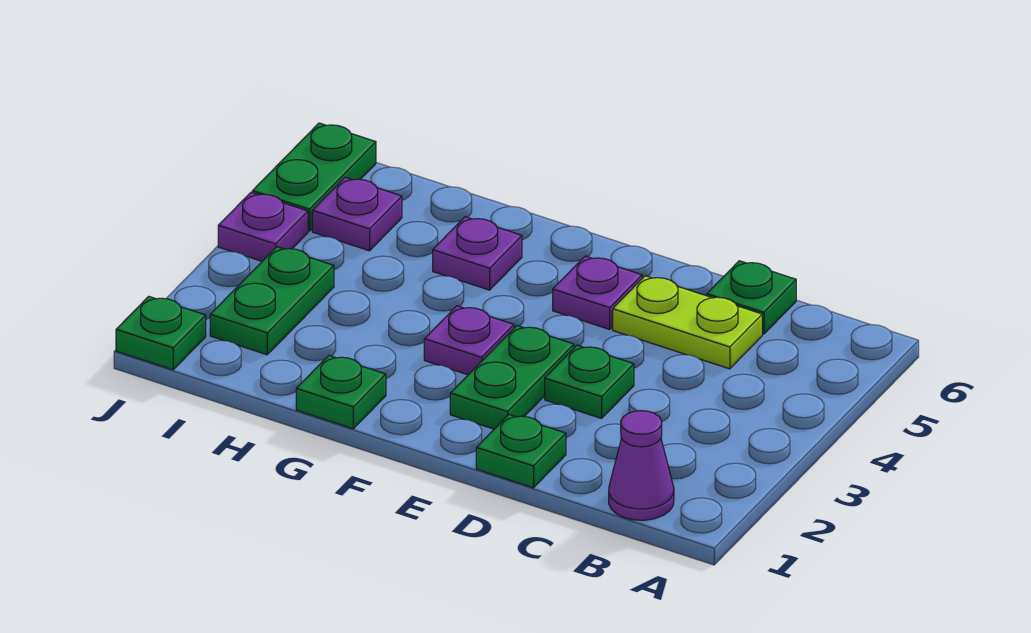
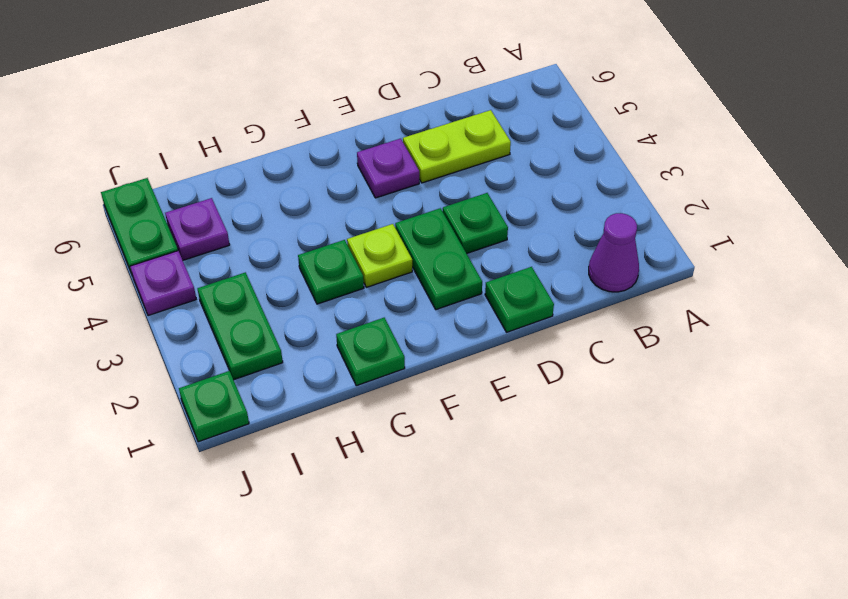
green plate C6 level 1 -> green plate G3 level 1
purple plate F3 level 1 -> lime plate F3 level 1
purple plate G5 level 1 -> none

